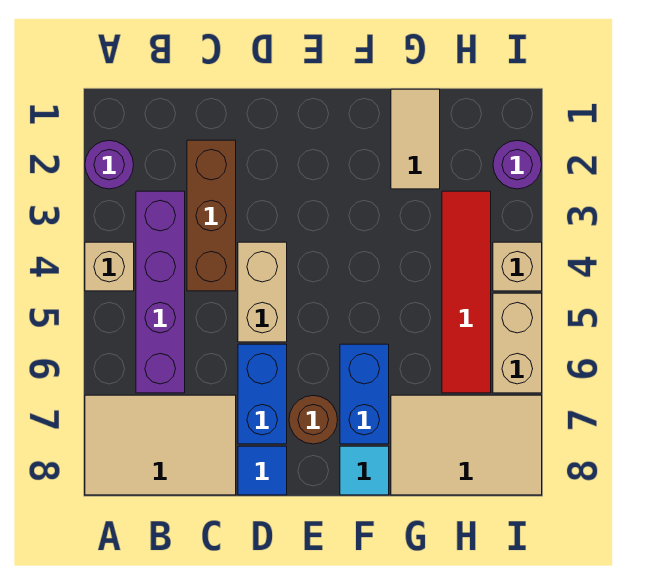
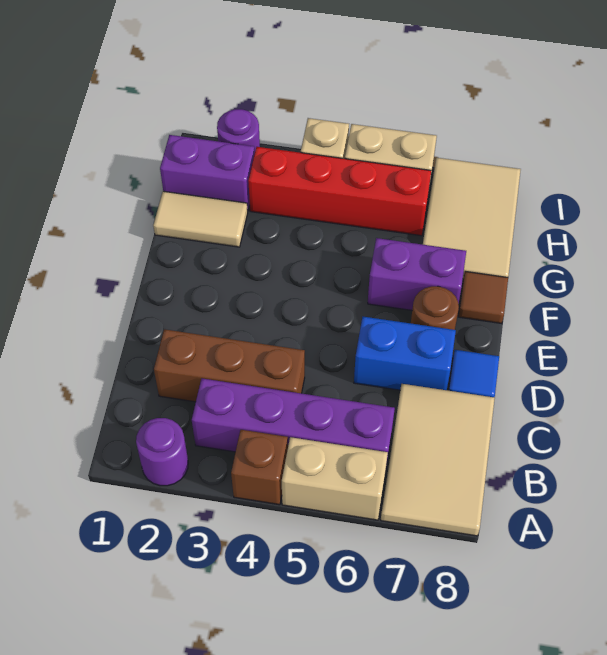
tan brick A4 level 1 -> brown brick A4 level 1
tan brick D4:D5 level 1 -> tan brick A5:A6 level 1
blue brick F6:F7 level 1 -> purple brick F6:F7 level 1
cyan tile F8 level 1 -> brown tile F8 level 1
none -> purple brick H1:H2 level 1
red tile H3:H6 level 1 -> red brick H3:H6 level 1

